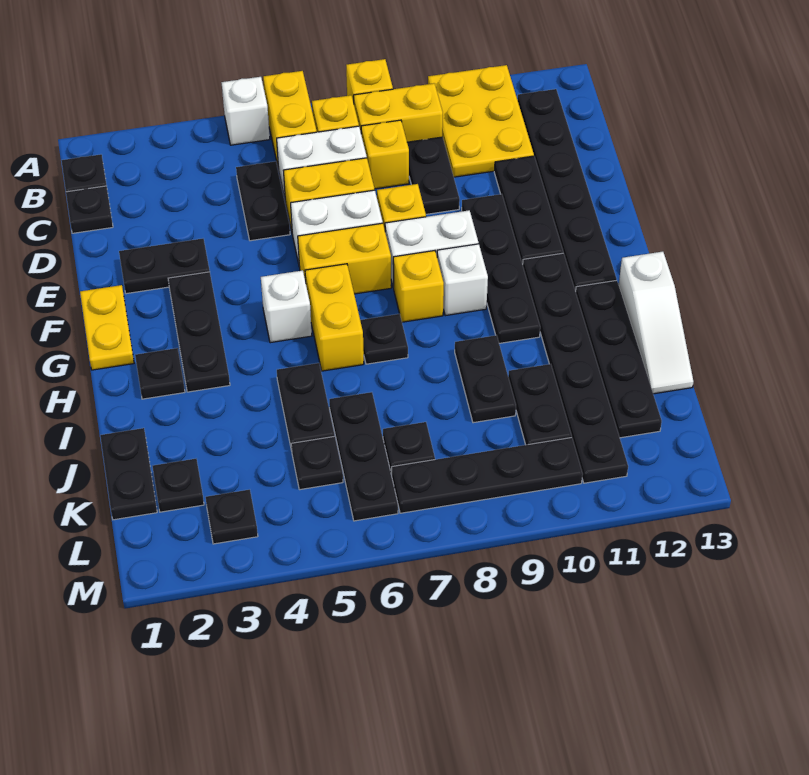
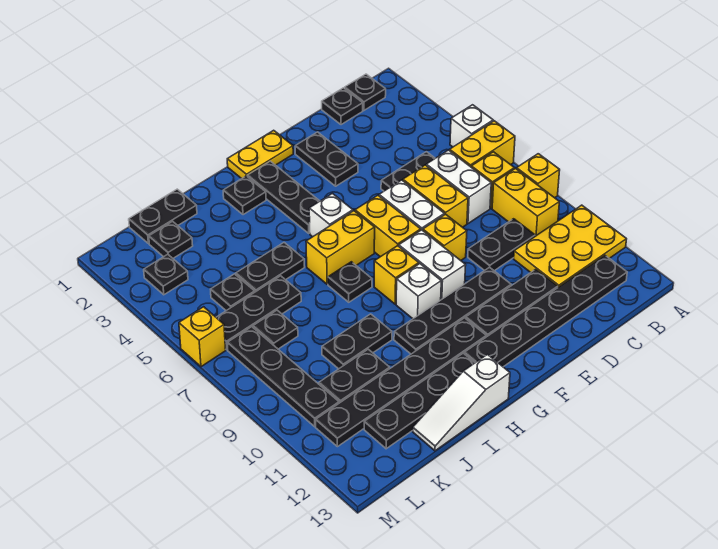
yellow brick C8 level 1 -> yellow brick M6 level 1
black plate F3:H3 level 1 -> black plate G2:G4 level 1

